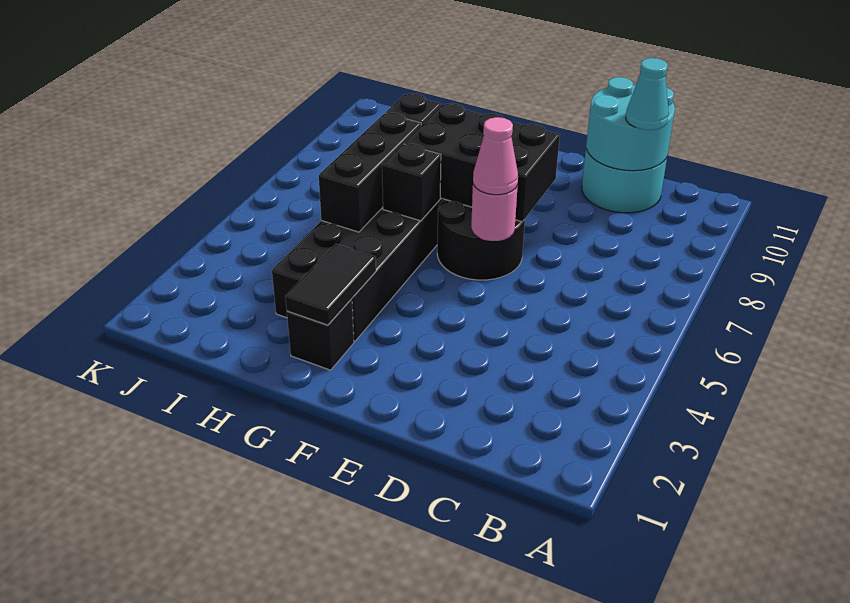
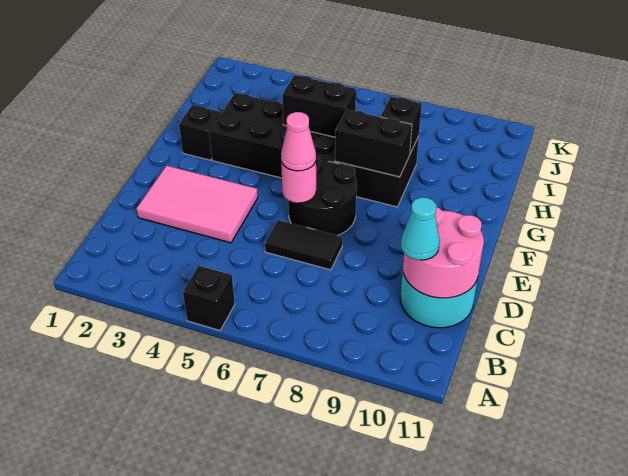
cyan round brick C10:D11 level 2 -> pink round brick C10:D11 level 2
none -> pink tile D2:E4 level 1
black brick E7:G8 level 2 -> black brick G7:G8 level 2
black tile G2:G3 level 2 -> black tile D6:D7 level 1
black brick G6 level 2 -> black brick A5 level 1
black brick H5:H7 level 2 -> black brick H5:H6 level 2

